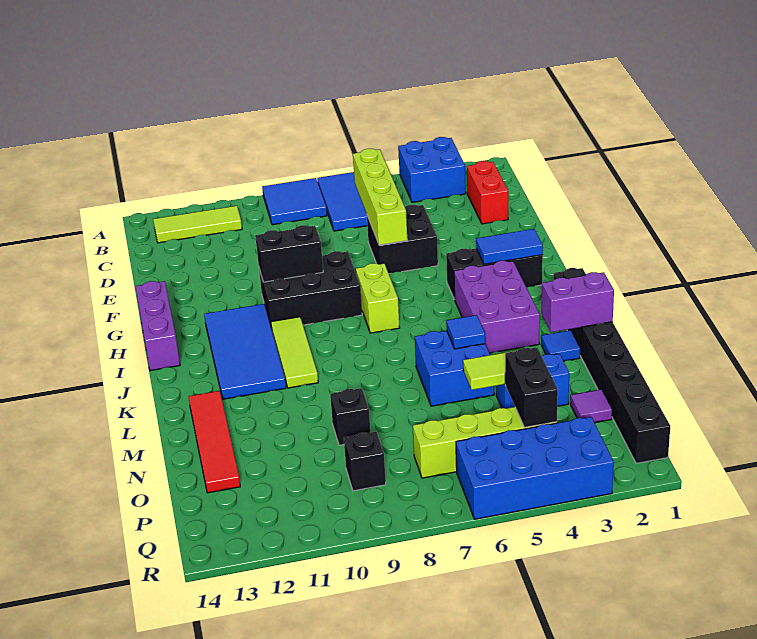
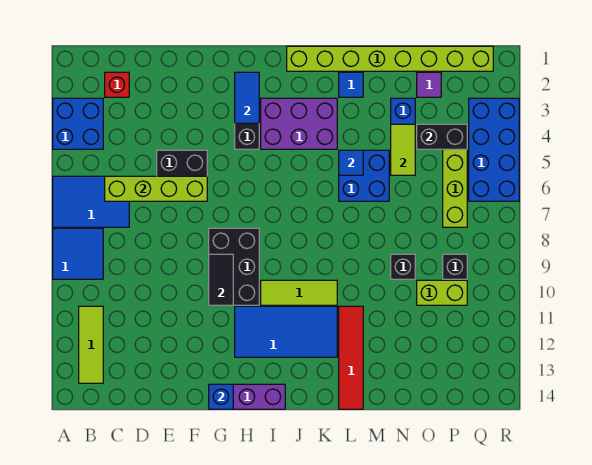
red brick C2:D2 level 1 -> red brick C2 level 1
black brick G9:G10 level 2 -> black tile G9:G10 level 2
none -> blue brick G14 level 2
lime brick H7:I7 level 1 -> lime brick O10:P10 level 1
black brick J1:Q1 level 1 -> lime brick J1:Q1 level 1
purple brick L1:L2 level 2 -> none
red tile L13:O13 level 1 -> red tile L11:L14 level 1

